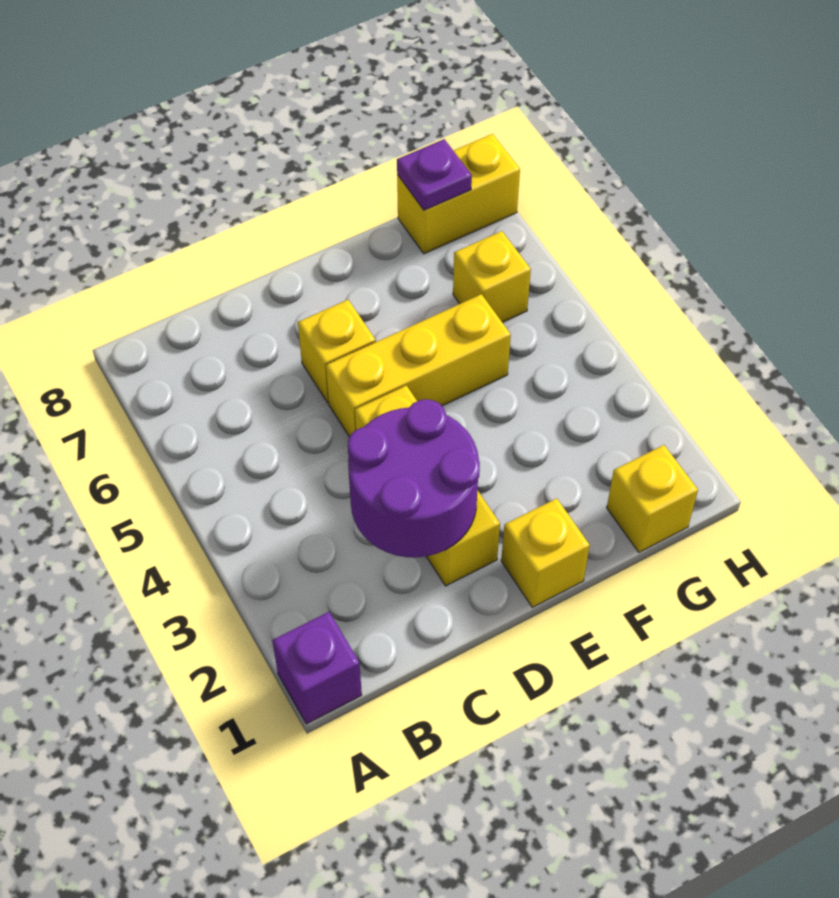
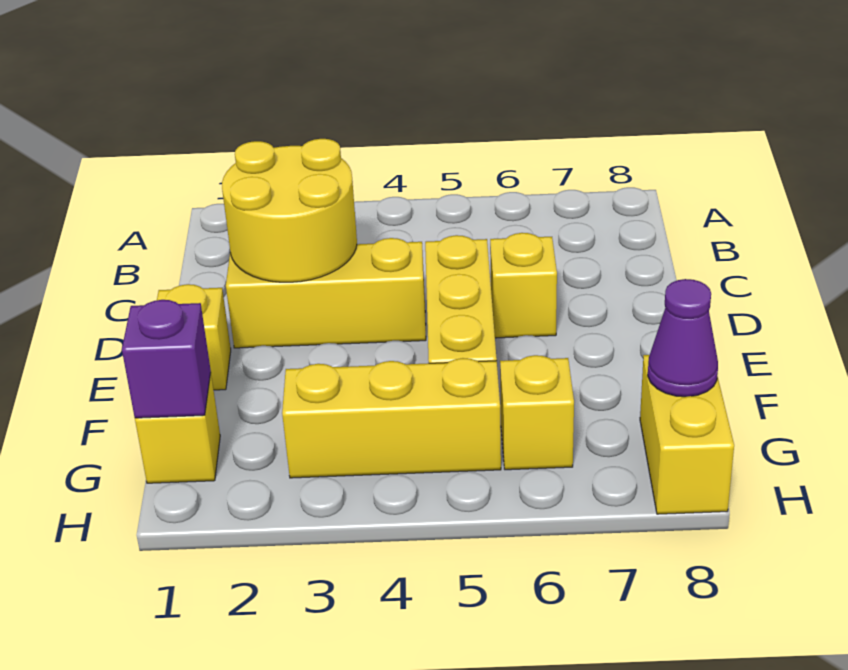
purple brick A1 level 1 -> purple brick G1 level 2
purple round brick C2:D3 level 2 -> yellow round brick C2:D3 level 2
none -> yellow brick G3:G5 level 1
purple plate G8 level 2 -> purple cone G8 level 2

